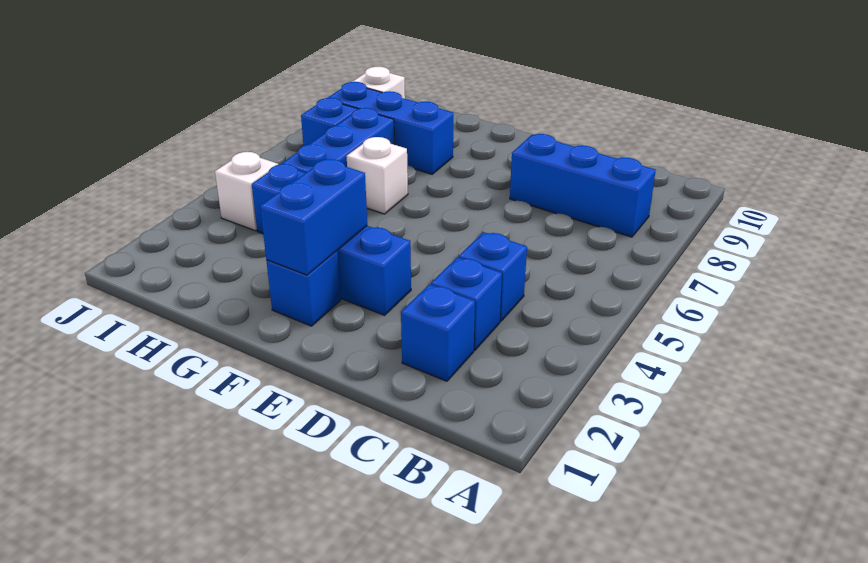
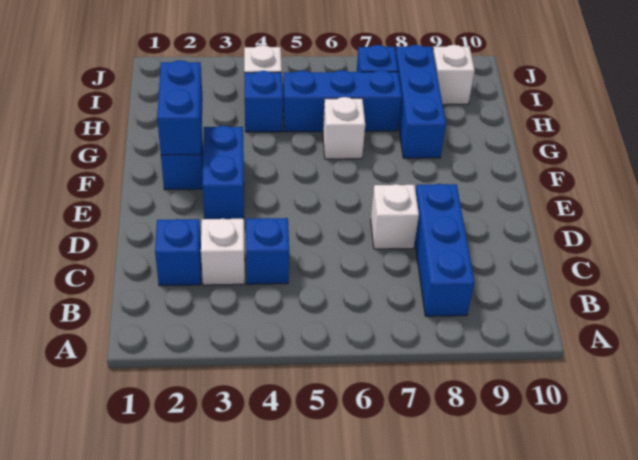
blue brick C3 level 1 -> white brick C3 level 1
none -> white brick D7 level 1
blue brick F2:F3 level 2 -> blue brick F2:G2 level 2

